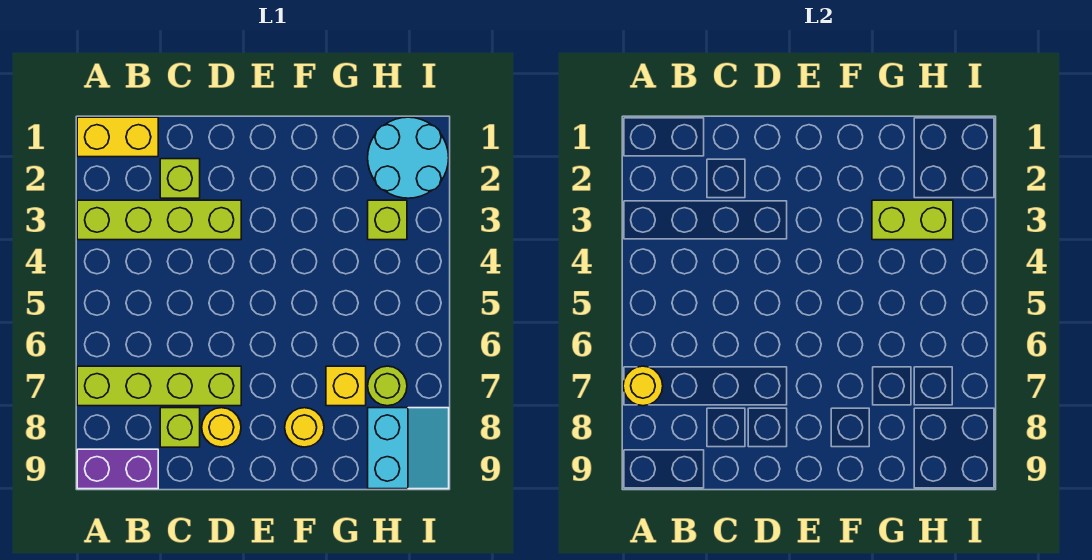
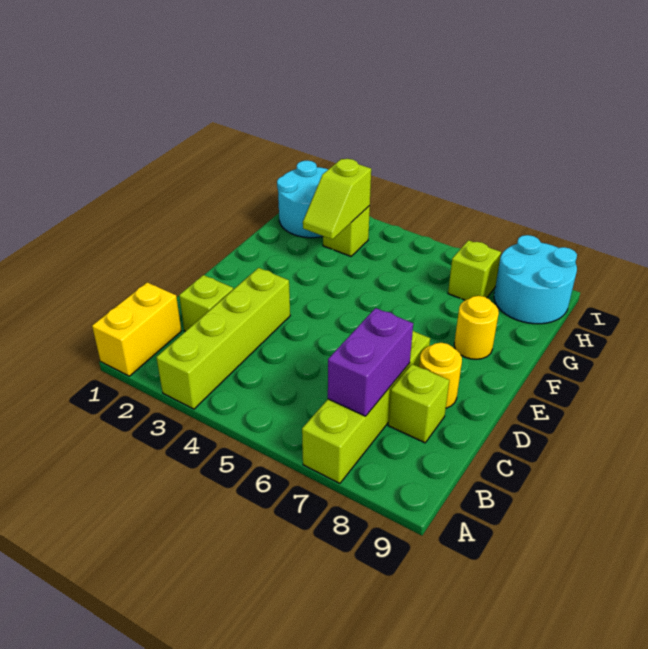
yellow round brick A7 level 2 -> none
purple brick A9:B9 level 1 -> purple brick B7:C7 level 2
lime brick G3:H3 level 2 -> lime slope G3:H3 level 2 top H
yellow brick G7 level 1 -> none
lime round brick H7 level 1 -> lime brick H7 level 1
cyan slope H8:I9 level 1 top H -> cyan round brick H8:I9 level 1

